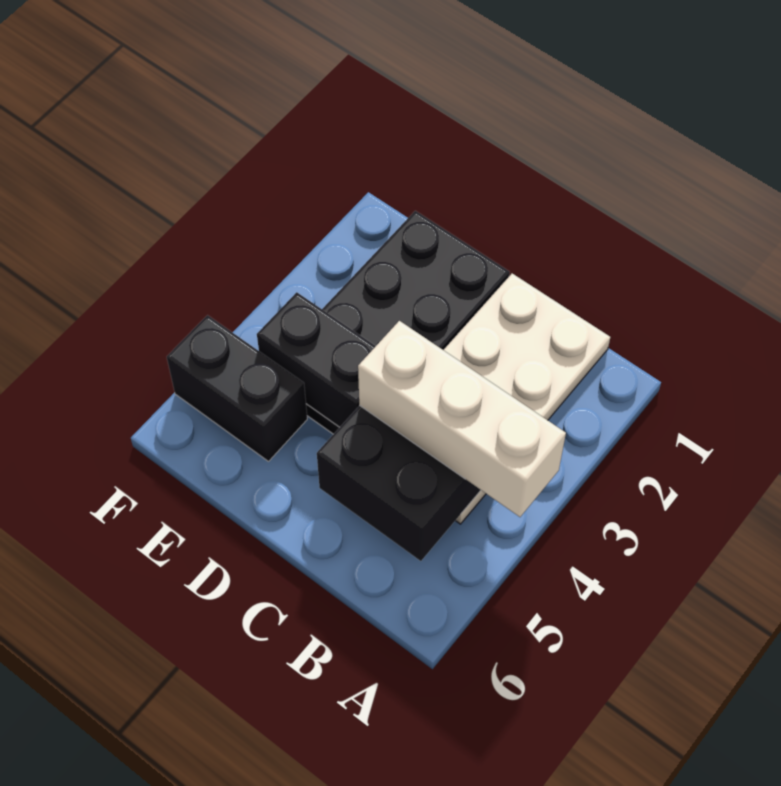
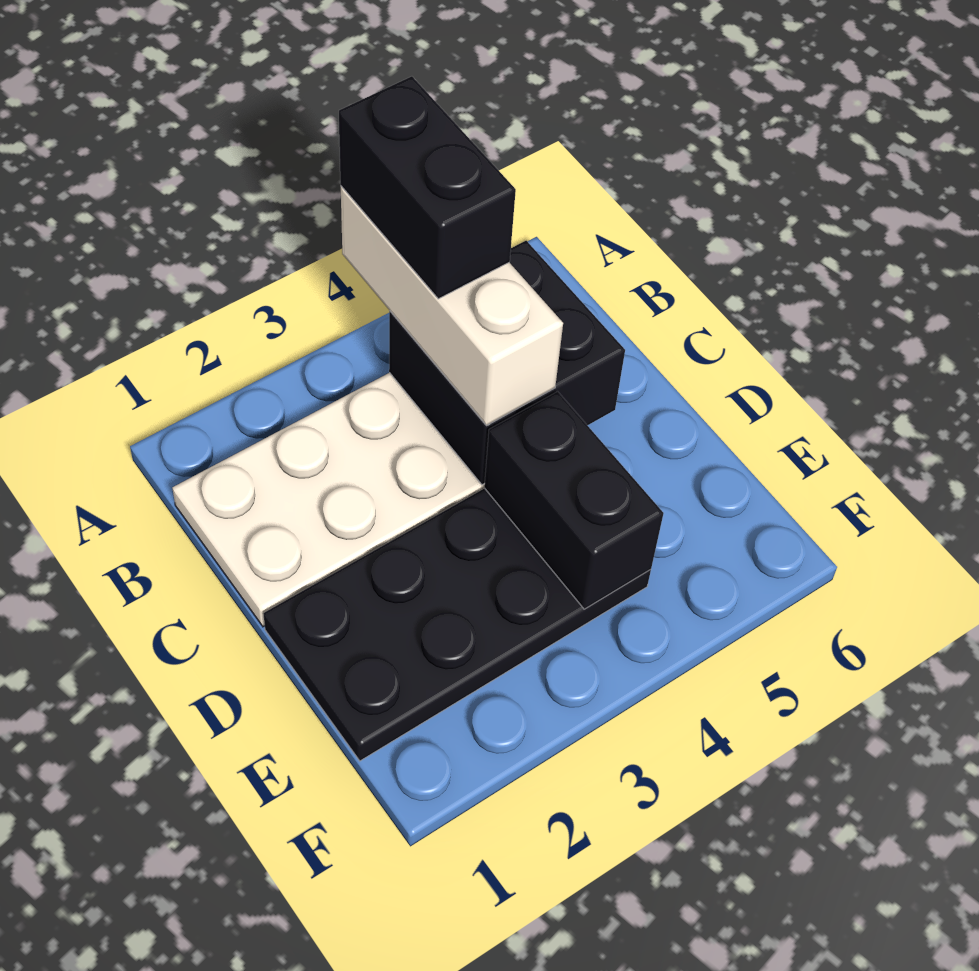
black brick E5:F5 level 1 -> black brick A4:B4 level 4

